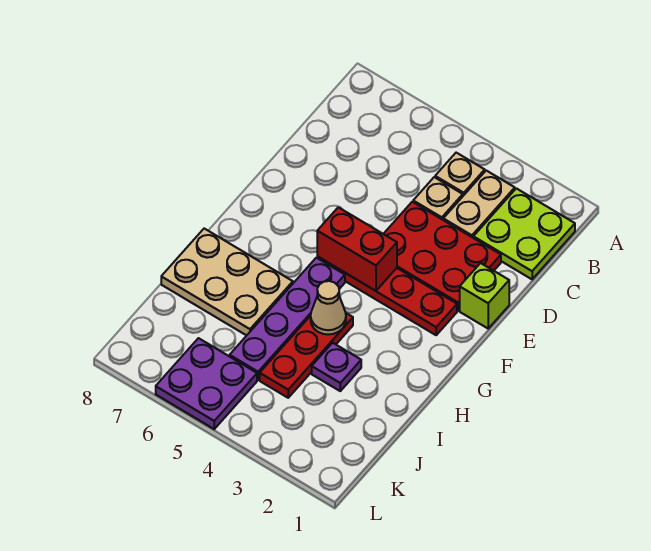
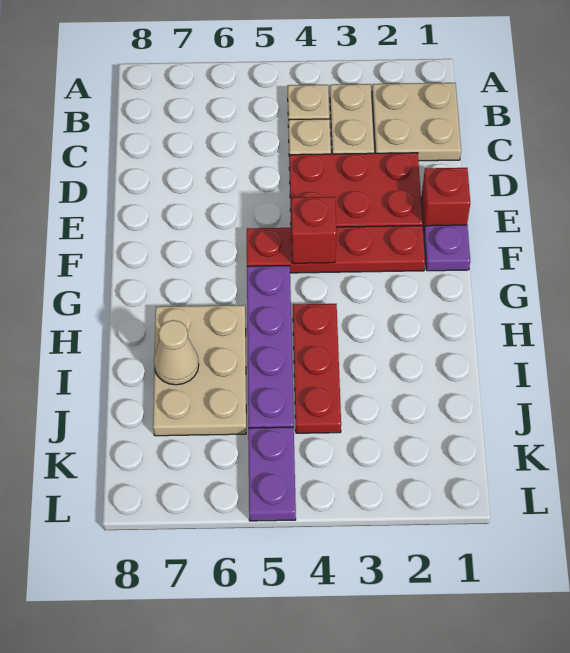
lime plate B1:C2 level 1 -> tan plate B1:C2 level 1
lime brick E1 level 1 -> red brick E1 level 1
red brick F4:F5 level 2 -> red brick F4 level 2
tan cone H4 level 2 -> tan cone I7 level 2
tan plate H6:I8 level 1 -> tan plate H6:J7 level 1
purple plate I3 level 1 -> purple plate F1 level 1
purple plate K5:L6 level 1 -> purple plate K5:L5 level 1

